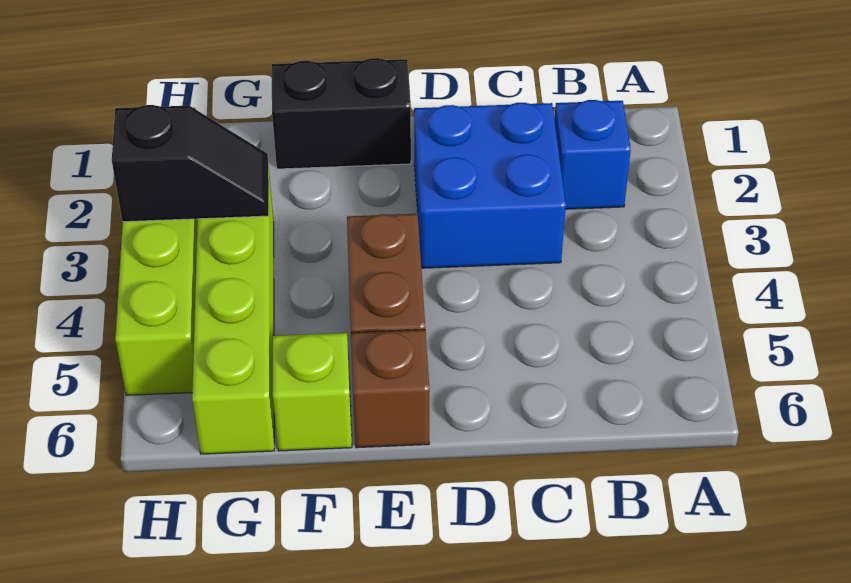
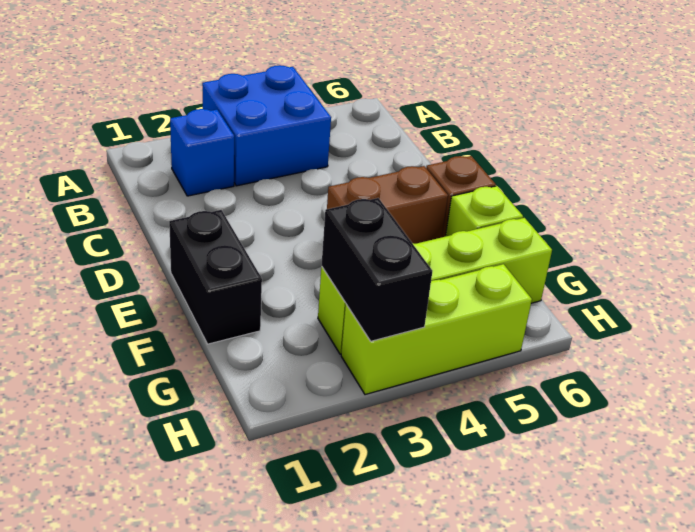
blue brick C2:D3 level 1 -> blue brick A3:B4 level 1
black slope G3:H3 level 2 top H -> black brick G3:H3 level 2

